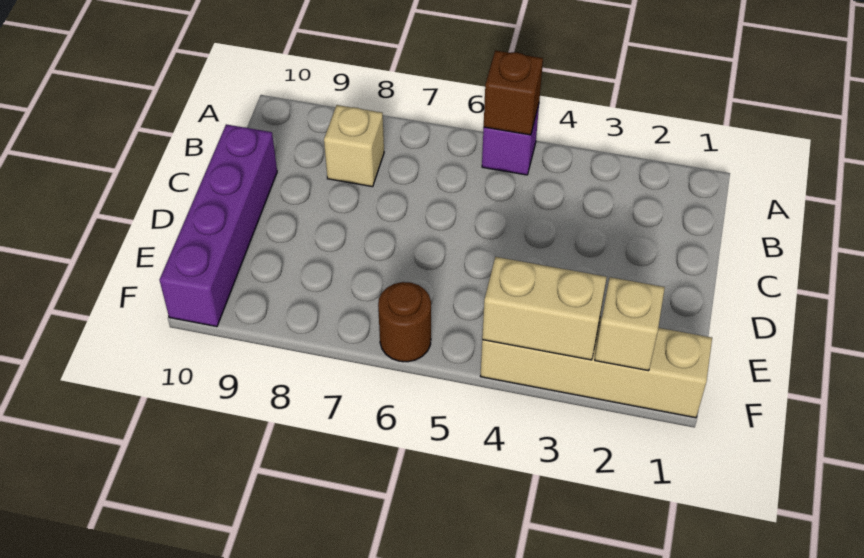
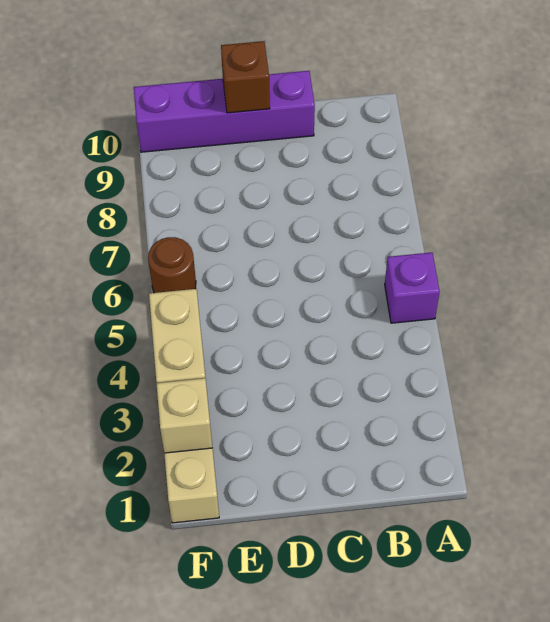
brown brick A5 level 2 -> brown brick D10 level 2
tan brick B8 level 1 -> none

